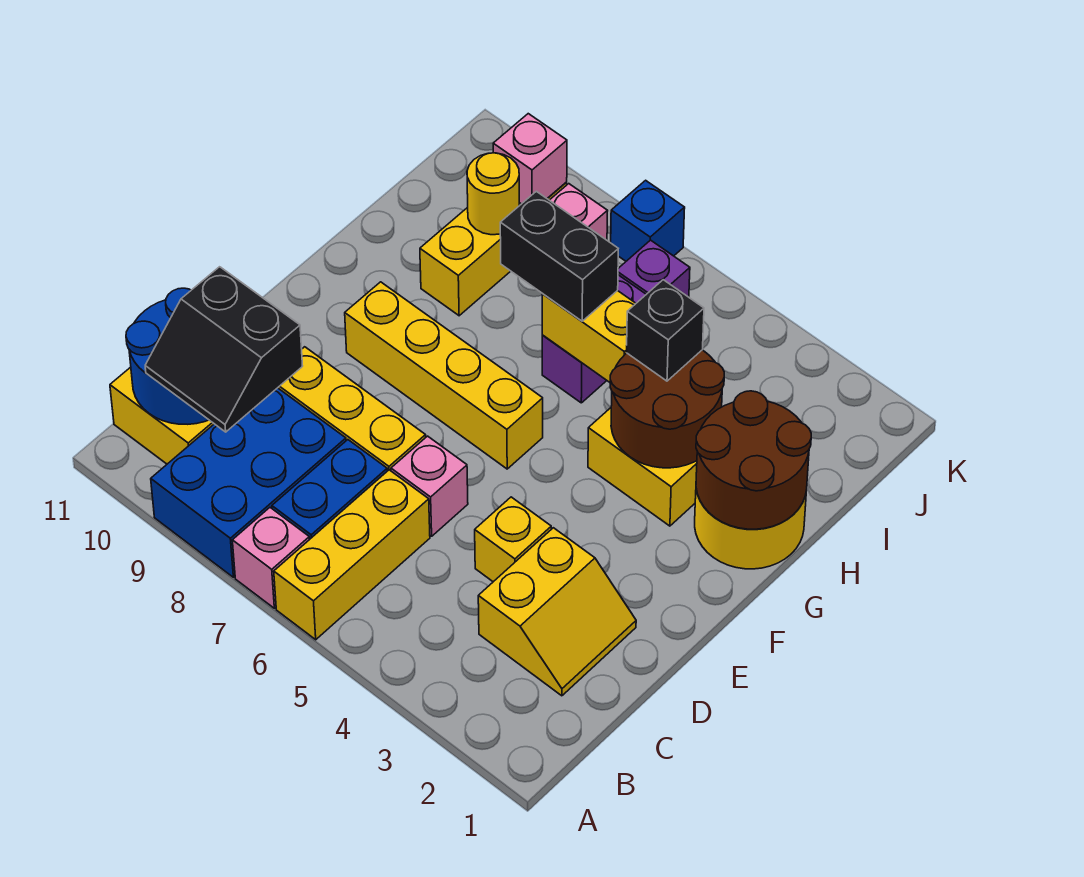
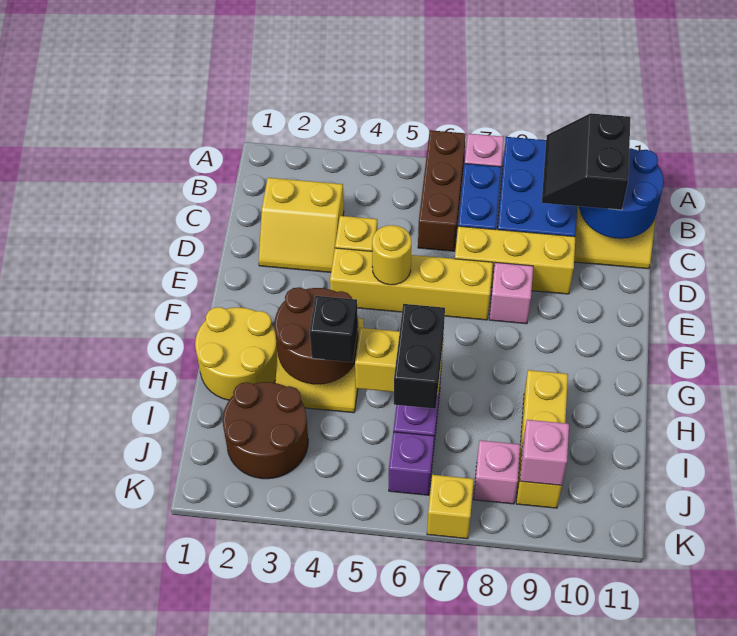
yellow brick A6:C6 level 1 -> brown brick A6:C6 level 1
black slope B9:C10 level 3 top C -> black slope B9:C10 level 3 top 10
yellow slope C2:D3 level 1 top 3 -> yellow slope C2:D3 level 1 top C
pink brick D6 level 1 -> pink brick E8 level 1
yellow brick F6:F9 level 1 -> yellow brick E4:E7 level 1
brown round brick G1:H2 level 2 -> brown round brick I2:J3 level 1
black brick H6:H7 level 3 -> black brick H6:I6 level 3
yellow round brick I9 level 2 -> yellow round brick E5 level 2
blue brick K7 level 1 -> yellow brick K7 level 1

